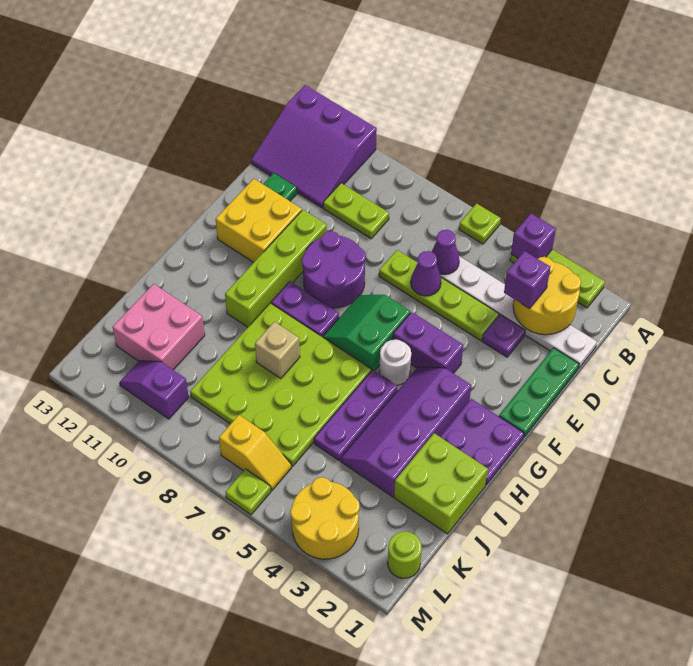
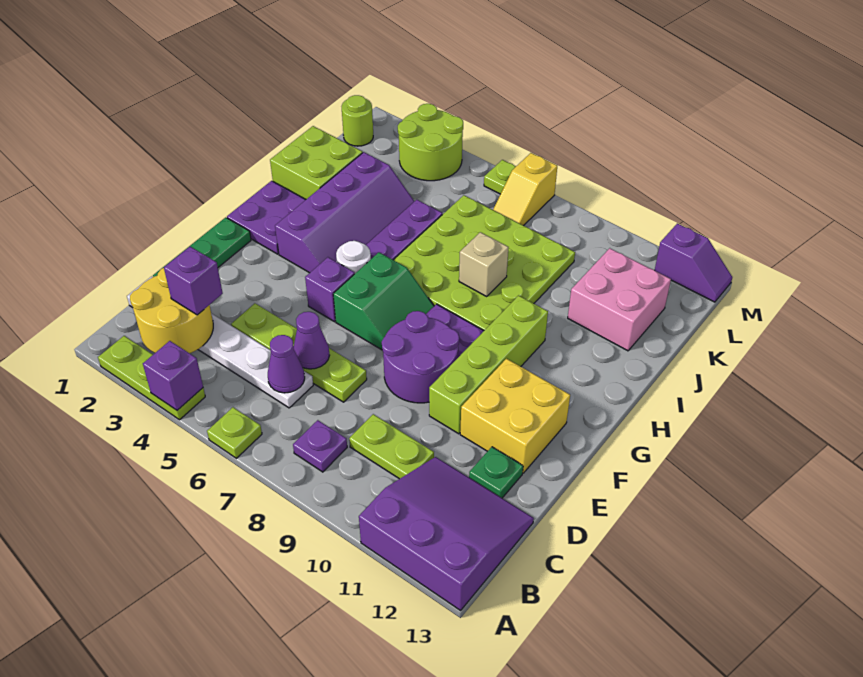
purple plate D3 level 1 -> purple plate B8 level 1
purple brick F4:F5 level 1 -> purple brick F5 level 1
yellow round brick L3:M4 level 1 -> lime round brick L3:M4 level 1
yellow slope L6:L7 level 1 top 7 -> yellow slope L7:M7 level 1 top M
purple slope L10:L11 level 1 top 10 -> purple slope M12:M13 level 1 top 12

